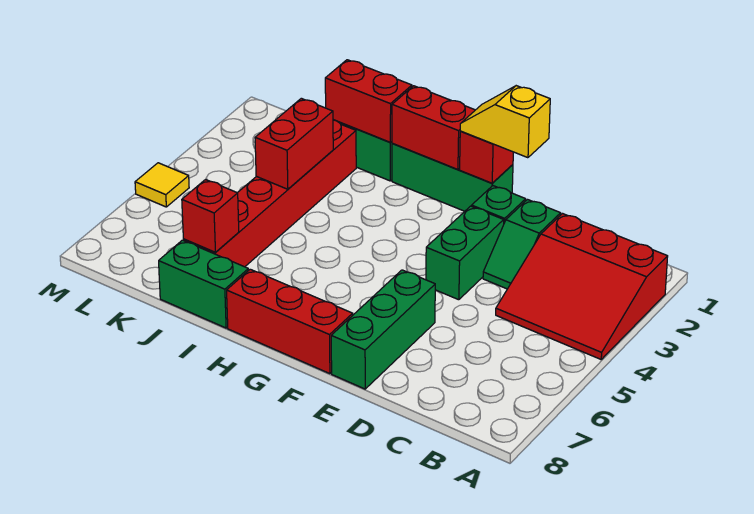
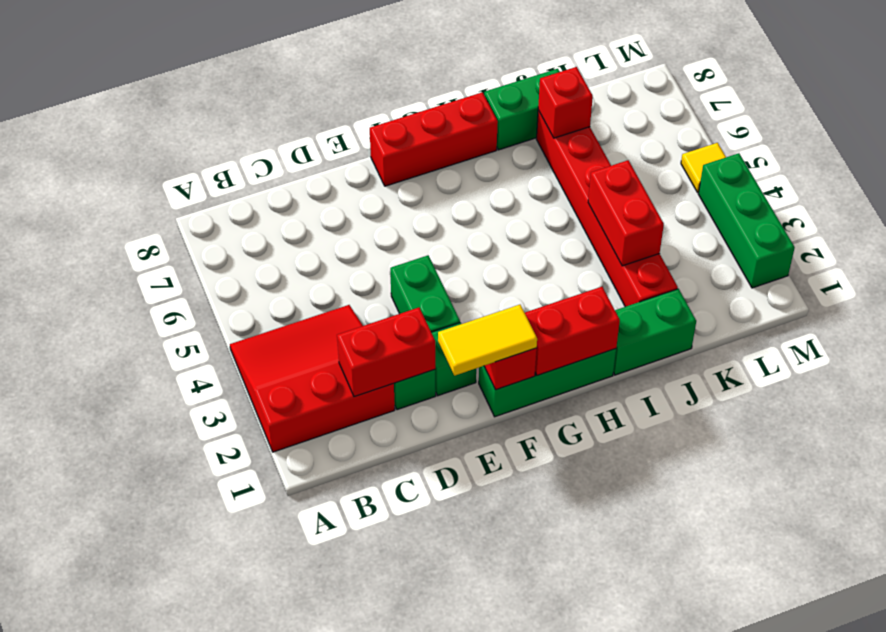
yellow slope E1:F1 level 3 top E -> yellow tile E1:F1 level 3
green brick E6:E8 level 1 -> green brick M2:M4 level 1
red brick I1:J1 level 2 -> red brick C2:D2 level 2

